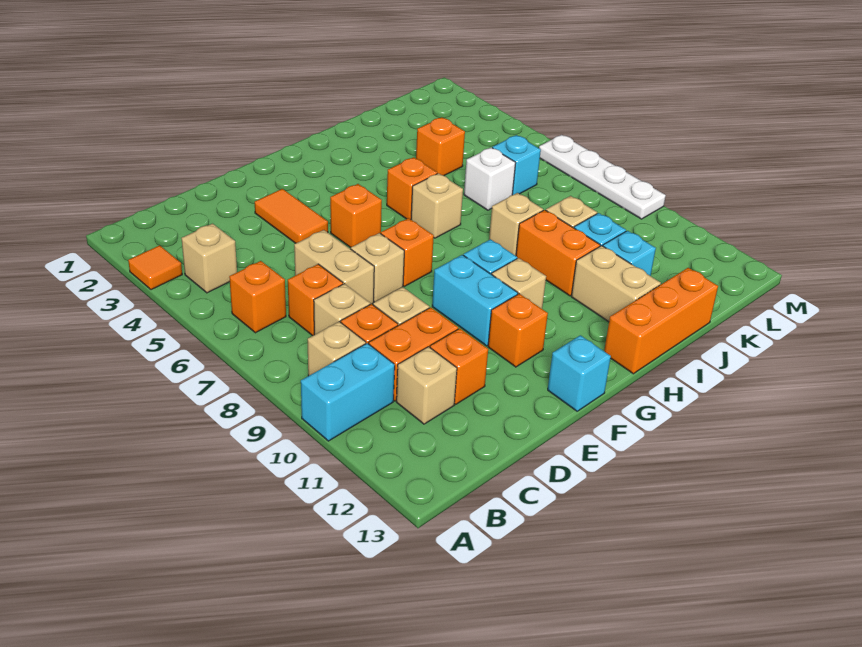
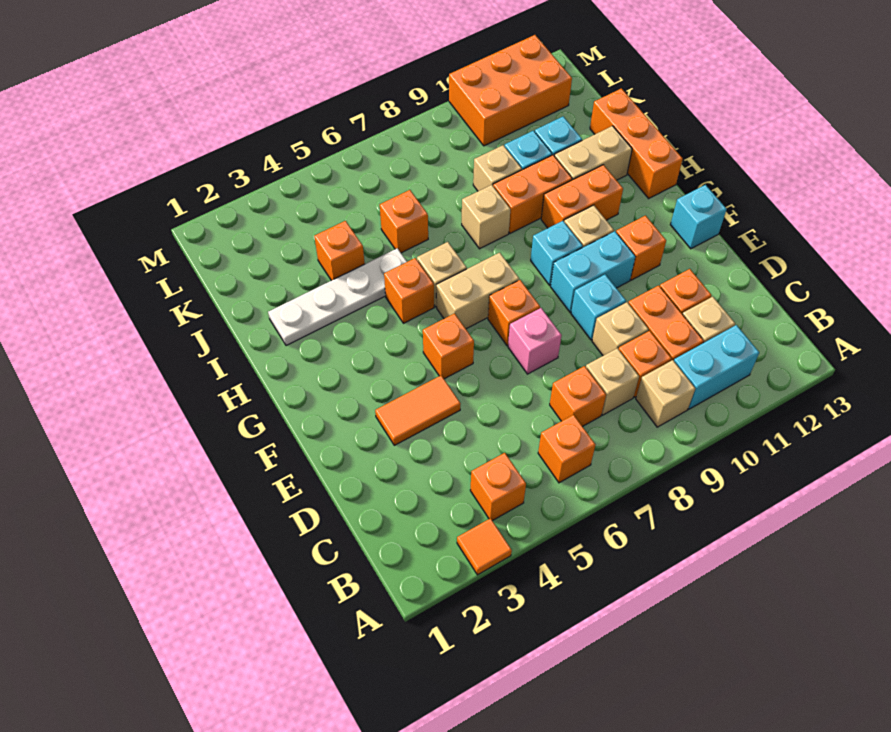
cyan brick A10:B10 level 1 -> cyan brick B10:B11 level 1
tan brick B4 level 1 -> orange brick B4 level 1
tan brick D6:D7 level 1 -> tan brick G6:G7 level 1
tan brick E7 level 1 -> pink brick E7 level 1
none -> orange brick H10:H11 level 1
white brick J6 level 1 -> orange brick J6 level 1
cyan brick K6 level 1 -> cyan brick E9 level 1
none -> orange brick L10:M12 level 1
white plate M6:M9 level 1 -> white plate I2:I5 level 1

